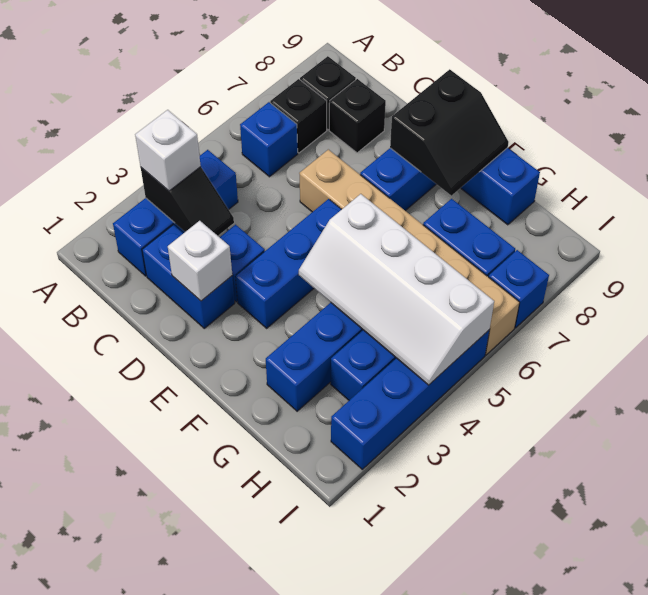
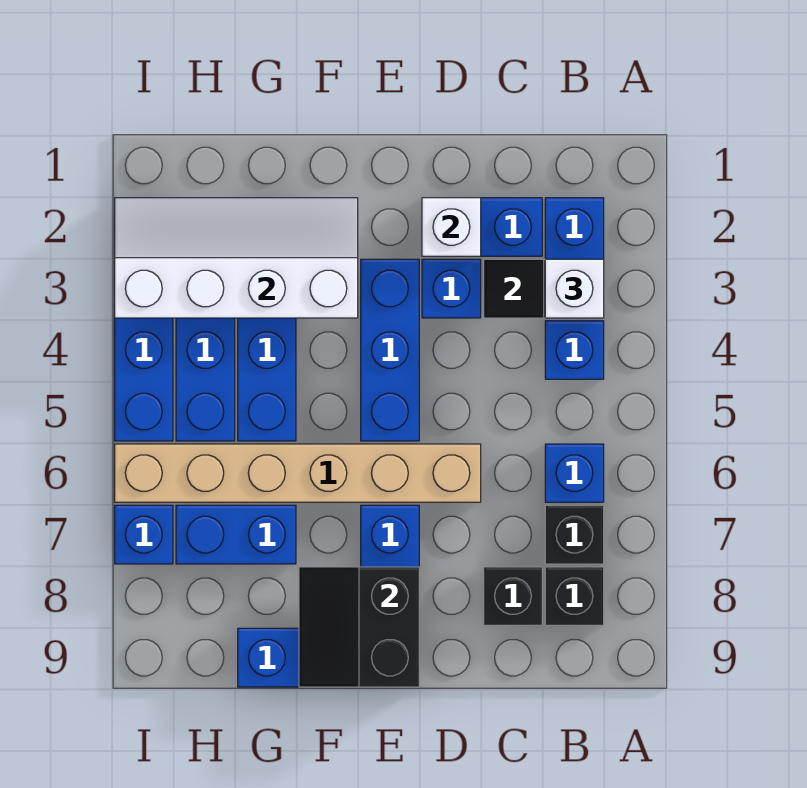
white slope F4:I5 level 2 top 5 -> white slope F2:I3 level 2 top 3

